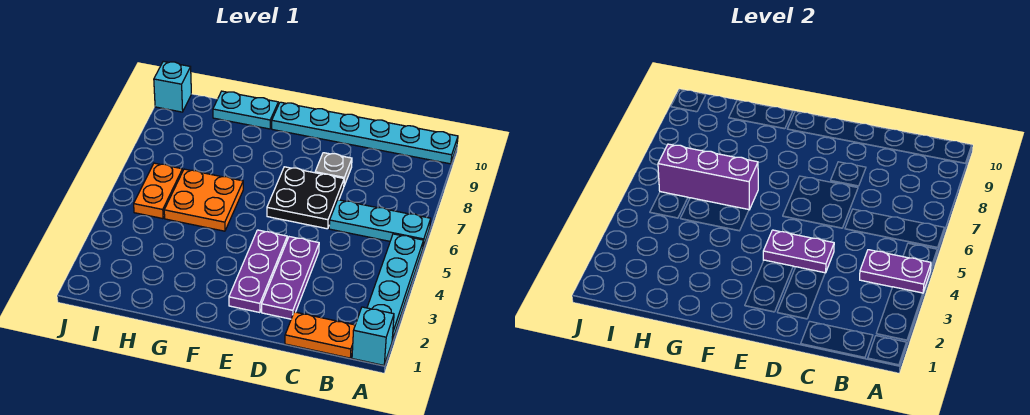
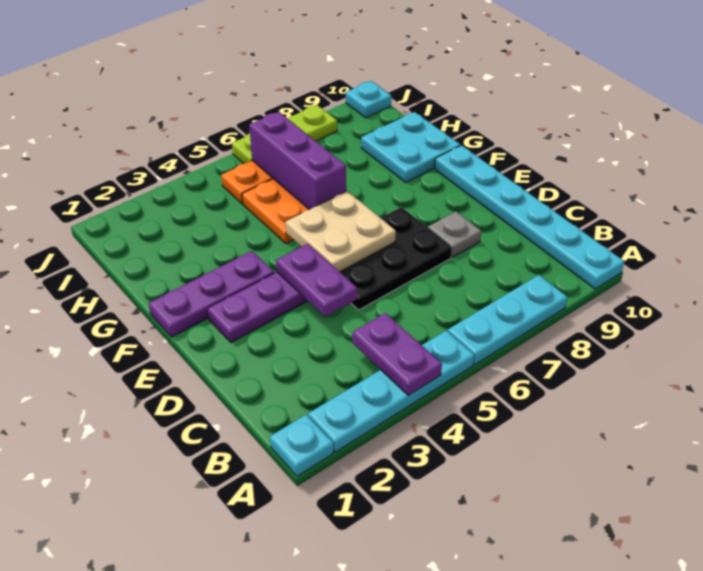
cyan brick A1 level 1 -> cyan plate A1 level 1
cyan plate A6:C6 level 1 -> cyan plate A6:A8 level 1
orange plate B1:C1 level 1 -> none
purple plate D2:D4 level 1 -> purple plate F1:F3 level 1
black plate D6:E7 level 1 -> black plate D5:E7 level 1
none -> tan plate E5:F6 level 2
cyan plate G10:H10 level 1 -> cyan plate G9:H10 level 1
none -> lime plate J6:J8 level 1
cyan brick J10 level 1 -> cyan plate J10 level 1

